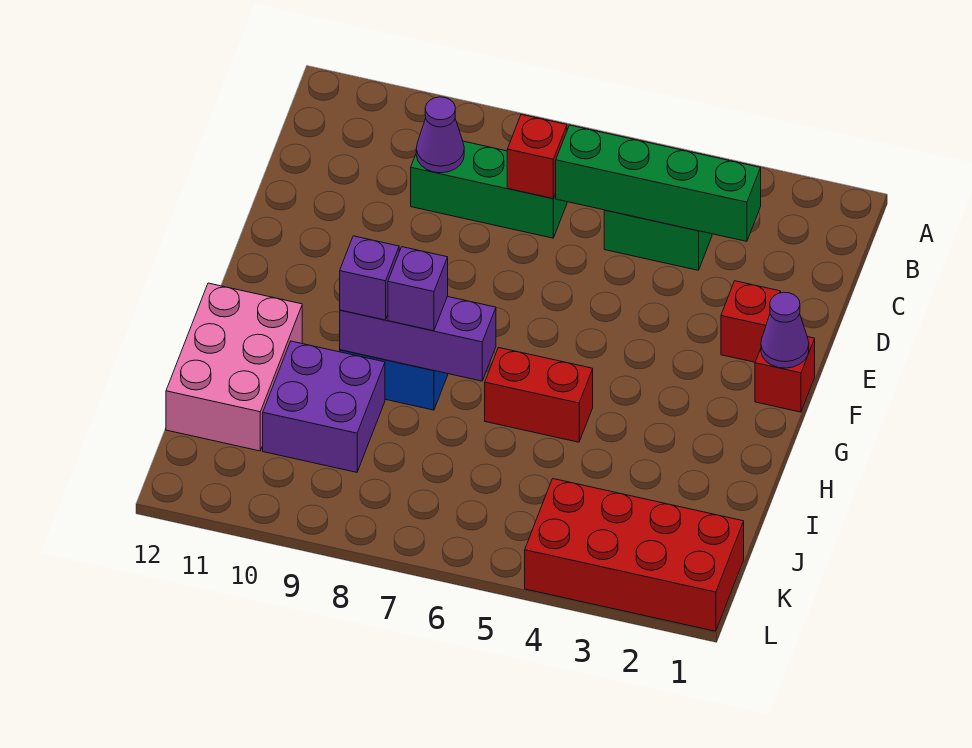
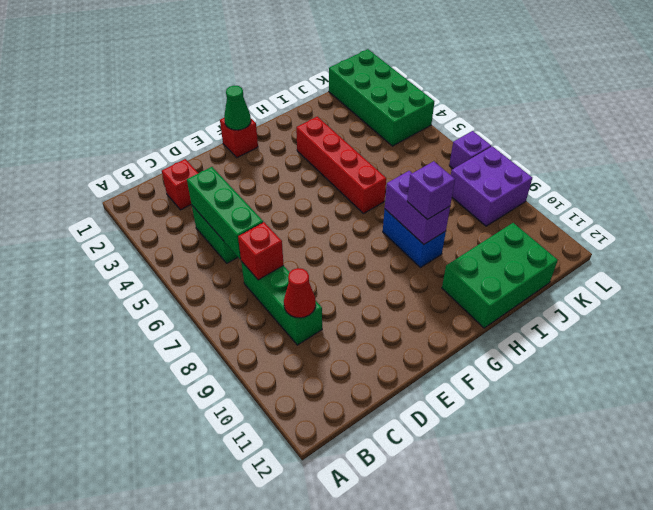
green brick C3:C6 level 2 -> green brick C4:C6 level 2
purple cone C9 level 2 -> red cone C9 level 2
red brick E2 level 1 -> red brick C2 level 1
purple cone F1 level 2 -> green cone F1 level 2
red brick H5:H6 level 1 -> red brick H3:H6 level 1
purple brick H7:H9 level 2 -> purple brick H8:H9 level 2
purple brick H8 level 3 -> purple brick L7 level 1
pink brick H11:J12 level 1 -> green brick H11:J12 level 1
purple brick I9:J10 level 1 -> purple brick K8:L9 level 1
red brick K1:L4 level 1 -> green brick K1:L4 level 1

